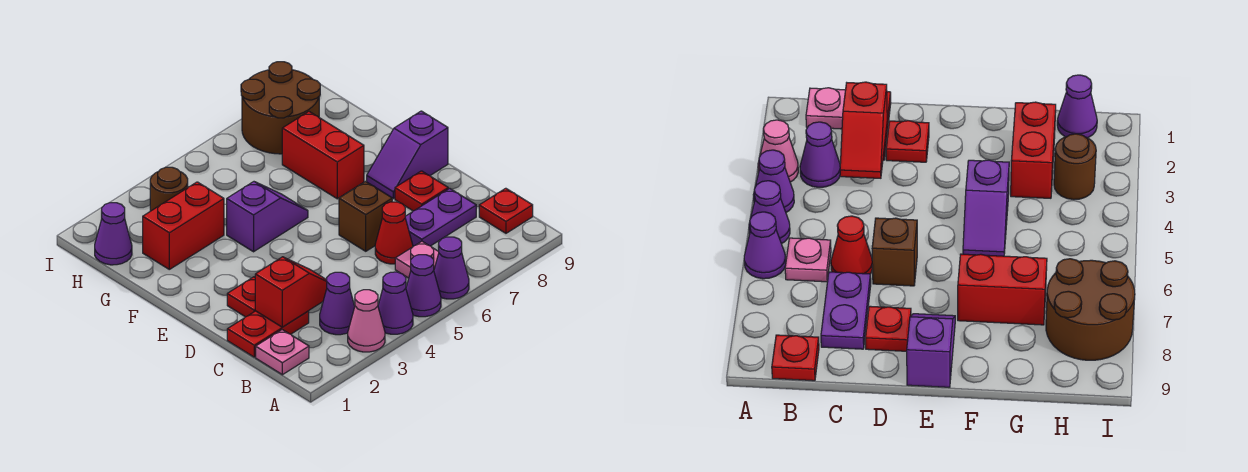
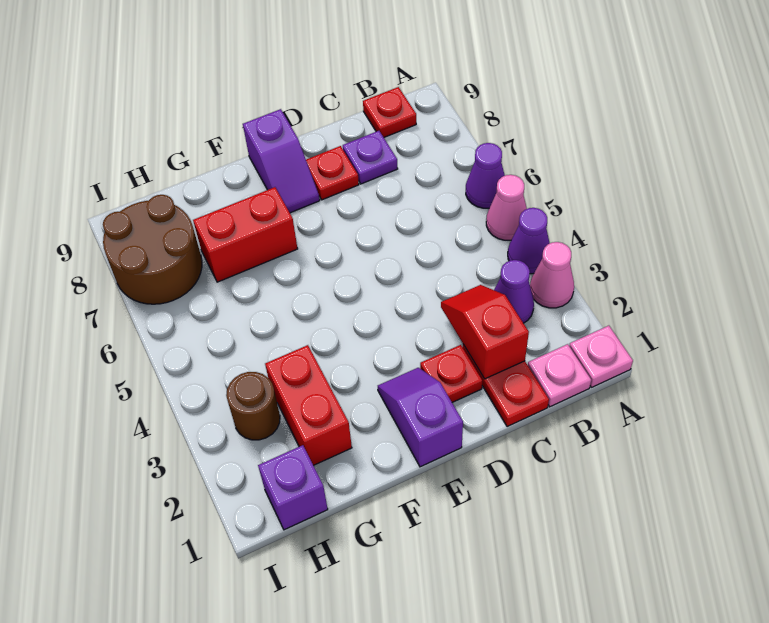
purple cone A5 level 1 -> pink cone A5 level 1
pink plate B6 level 1 -> pink plate A1 level 1
red cone C6 level 1 -> none
purple plate C7:C8 level 1 -> purple plate C8 level 1
brown brick D6 level 1 -> none
purple slope F4:F5 level 1 top 4 -> purple slope E1:E2 level 1 top 1
purple cone H1 level 1 -> purple brick H1 level 1

